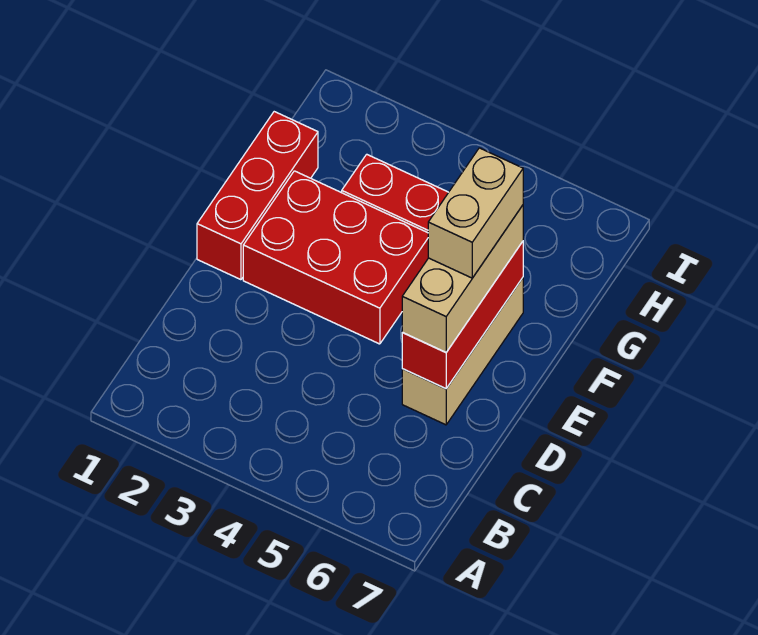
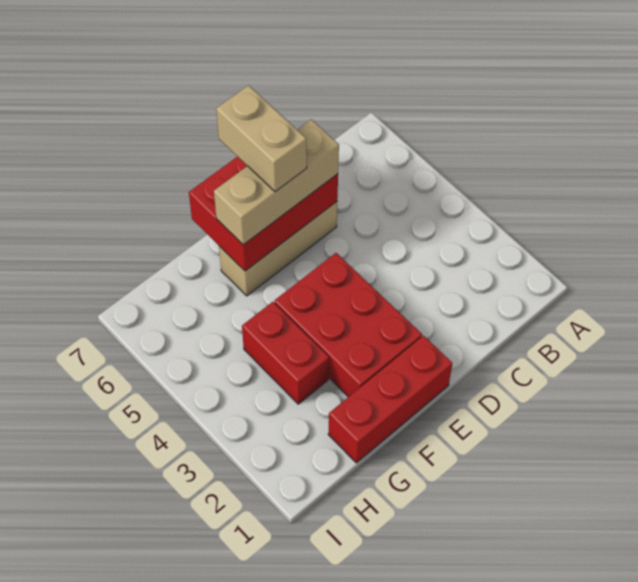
red brick D6:F6 level 2 -> red brick D6:F7 level 2
tan brick E6:F6 level 4 -> tan brick E6:E7 level 4

